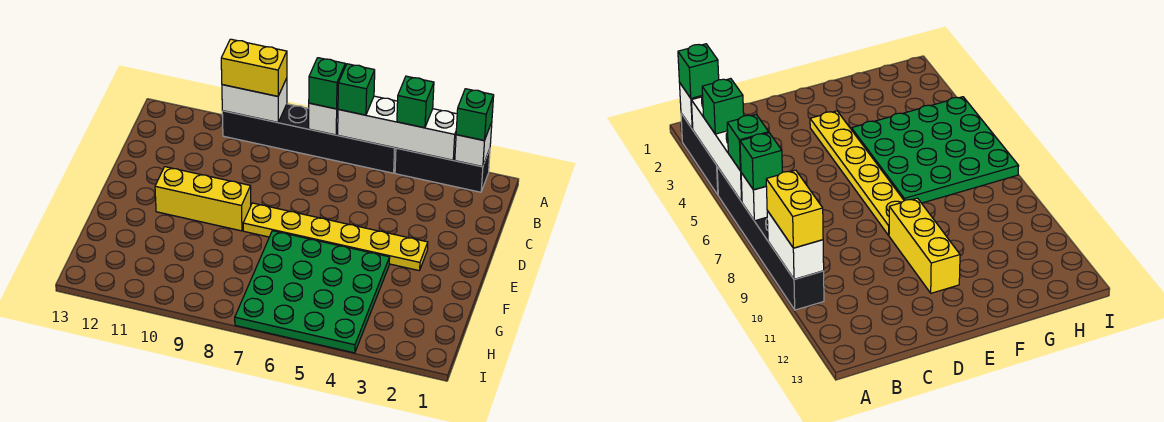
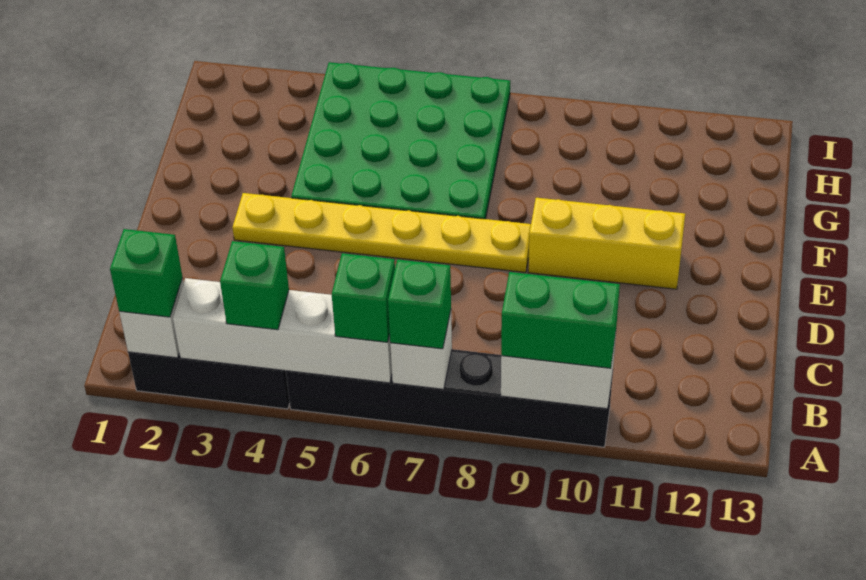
yellow brick A9:A10 level 3 -> green brick A9:A10 level 3

